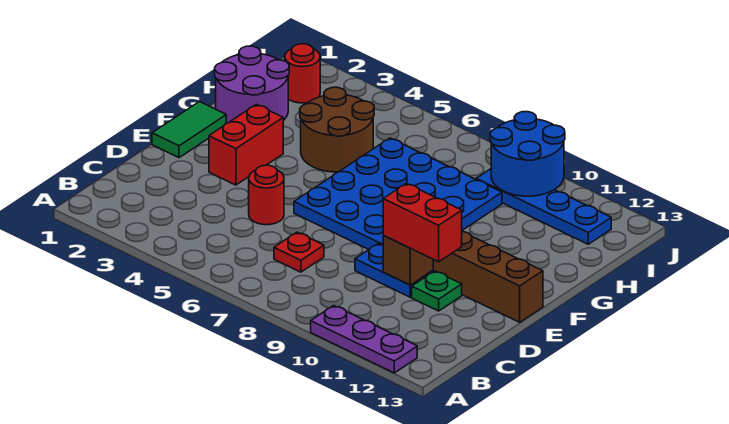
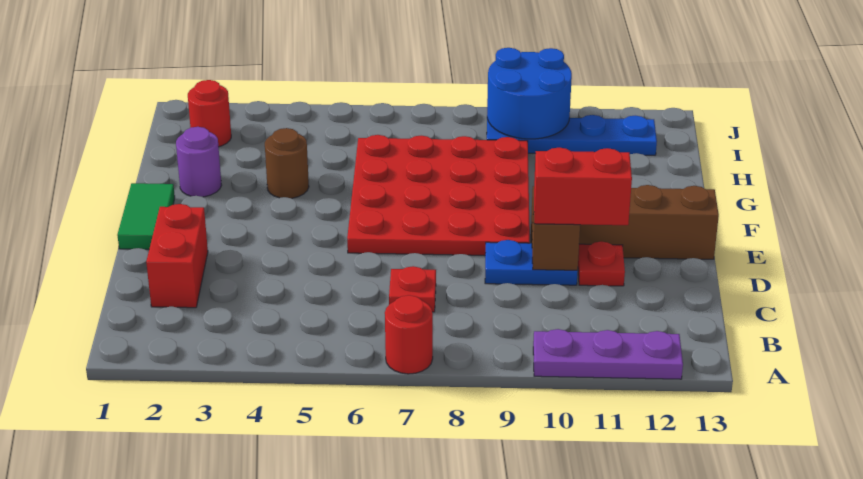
red round brick D5 level 1 -> red round brick A7 level 1
green plate D11 level 1 -> red plate D11 level 1
red brick E3:F3 level 1 -> red brick C2:D2 level 1
blue plate E6:H9 level 1 -> red plate E6:H9 level 1
purple round brick G1:H2 level 1 -> purple round brick G2 level 1
brown round brick G4:H5 level 1 -> brown round brick G4 level 1

